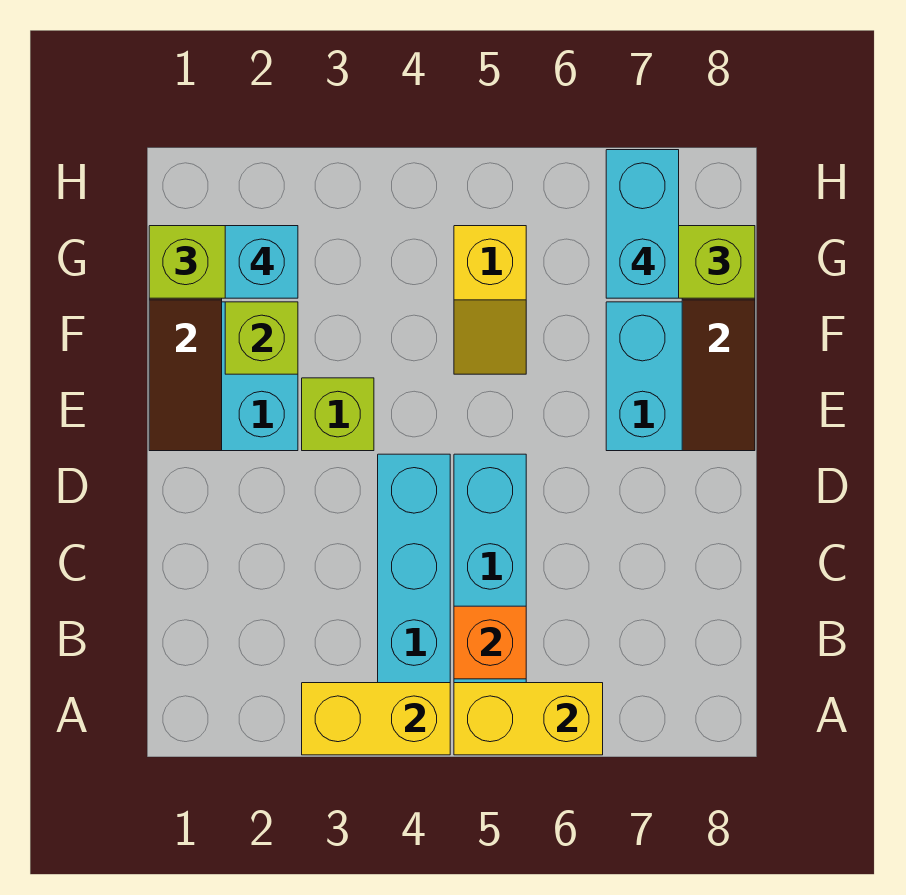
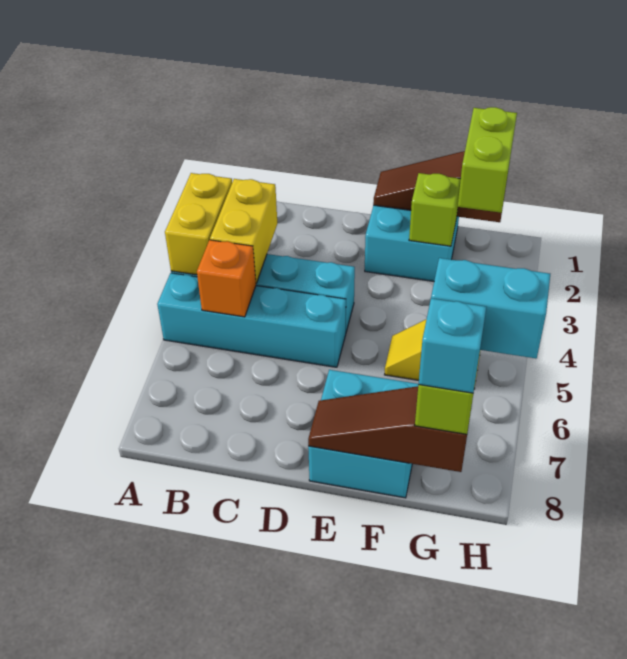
yellow brick A5:A6 level 2 -> yellow brick B3:B4 level 2
lime brick E3 level 1 -> none
cyan brick G2 level 4 -> cyan brick G8 level 4

